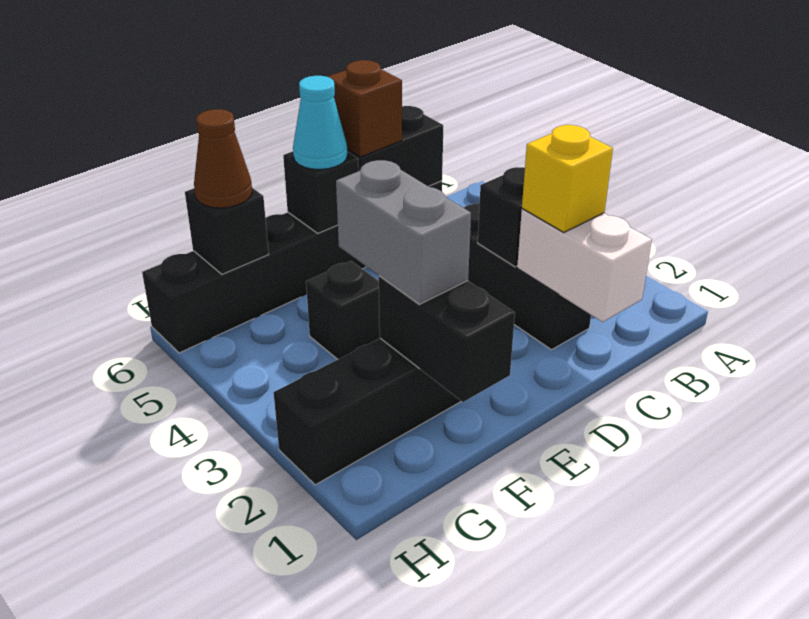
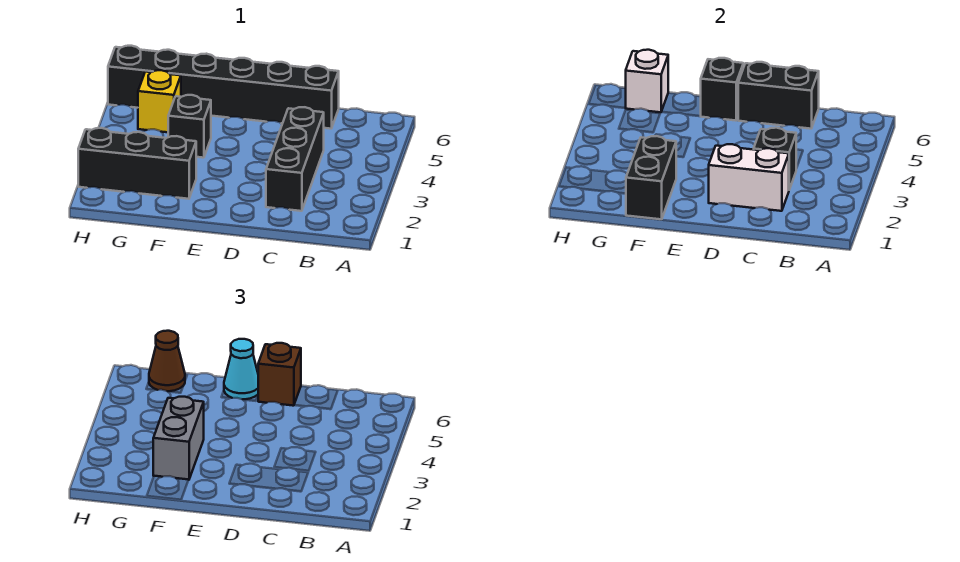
white brick C1:C2 level 2 -> white brick C2:D2 level 2
yellow brick C2 level 3 -> yellow brick G5 level 1
black brick G6 level 2 -> white brick G6 level 2

